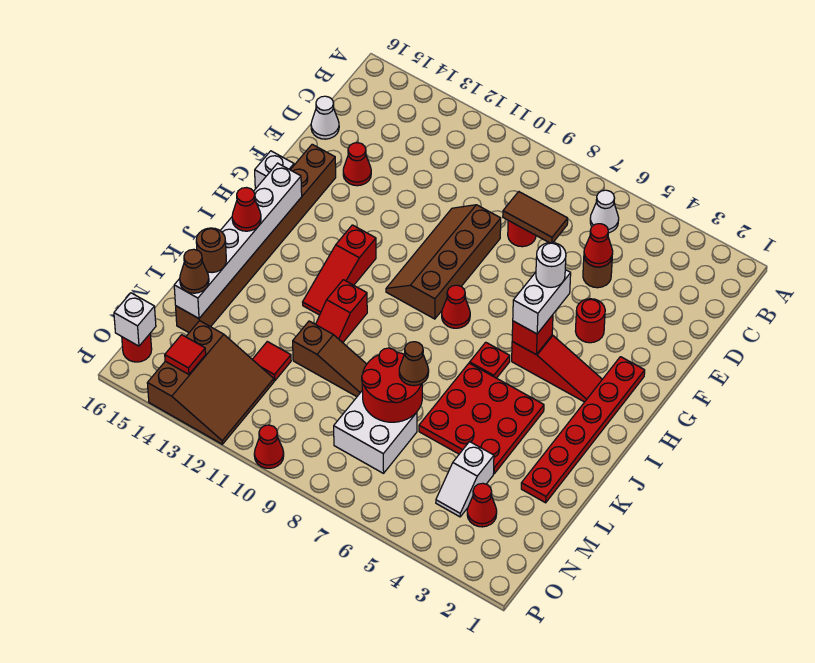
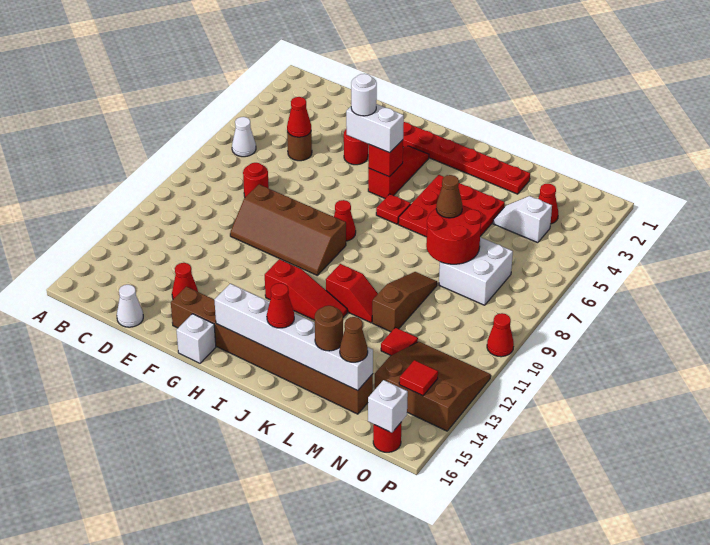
brown tile D7:D8 level 2 -> none
white slope M4:N4 level 1 top M -> white slope M4:N4 level 1 top N

